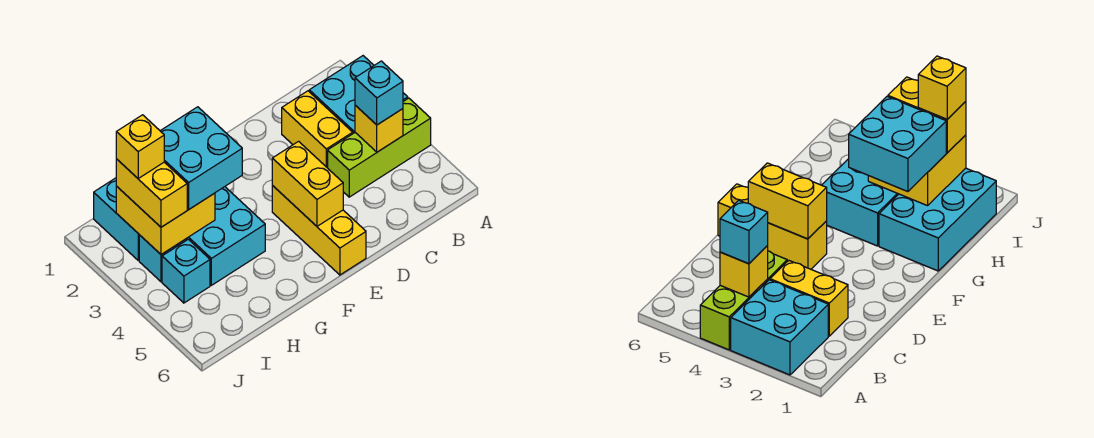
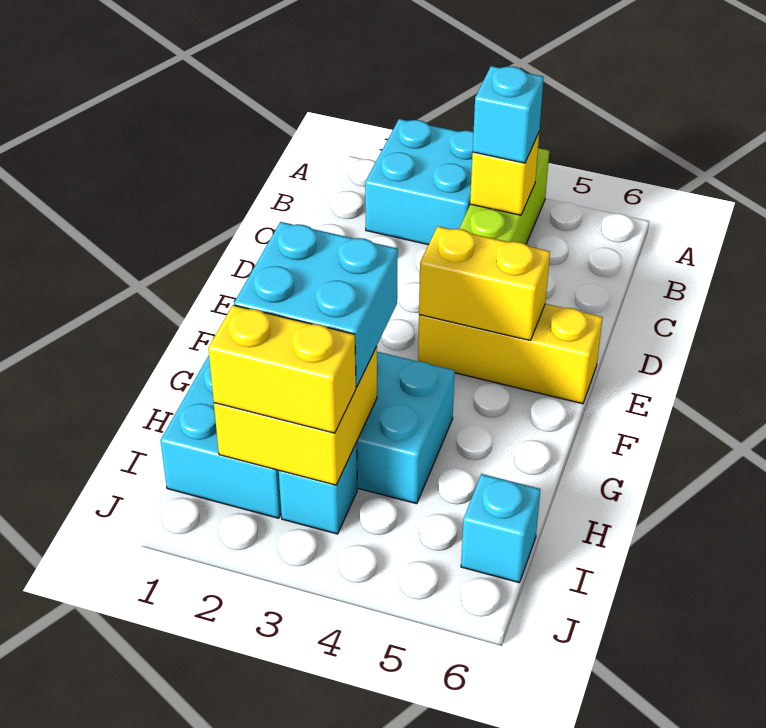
yellow brick C2:C3 level 1 -> none
yellow brick I2 level 4 -> none
cyan brick I4 level 1 -> cyan brick I6 level 1

